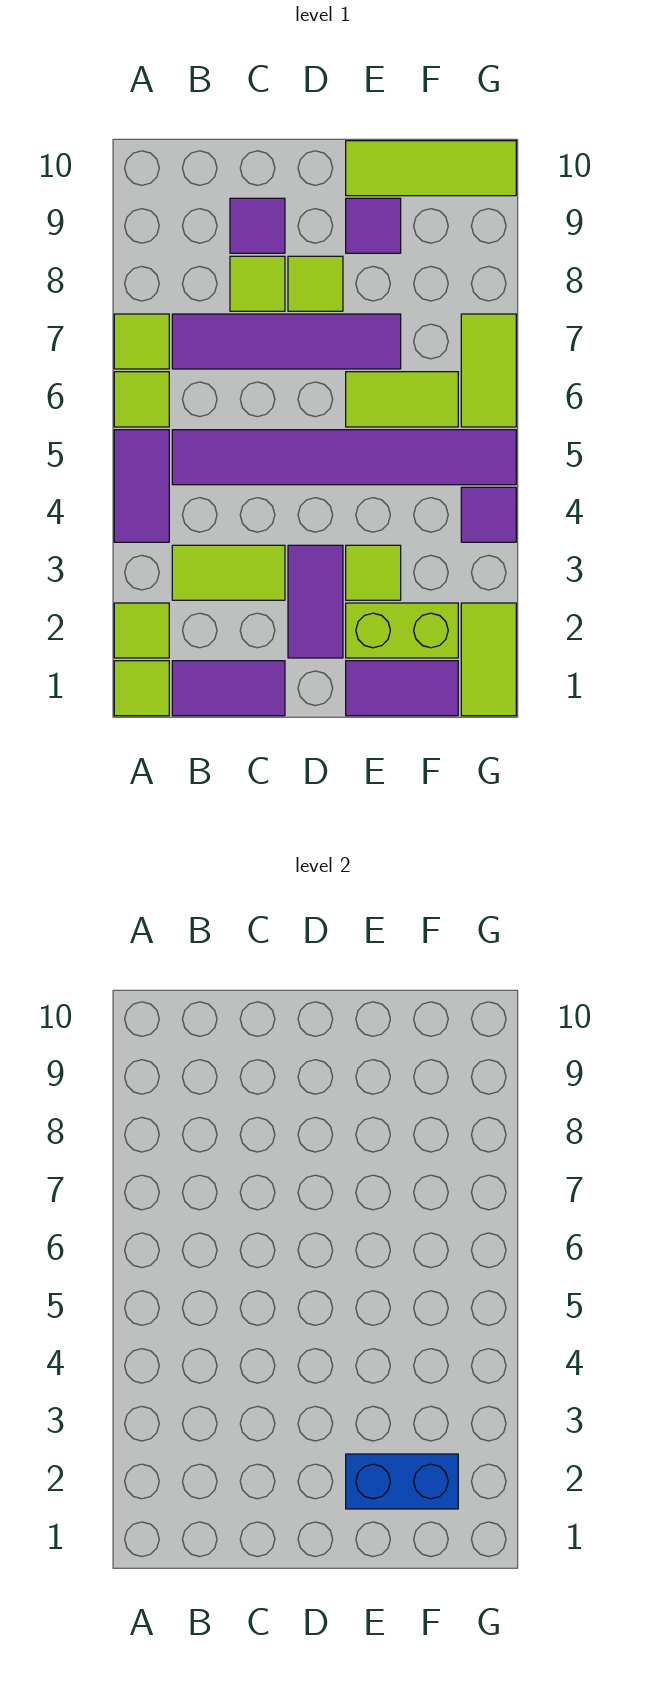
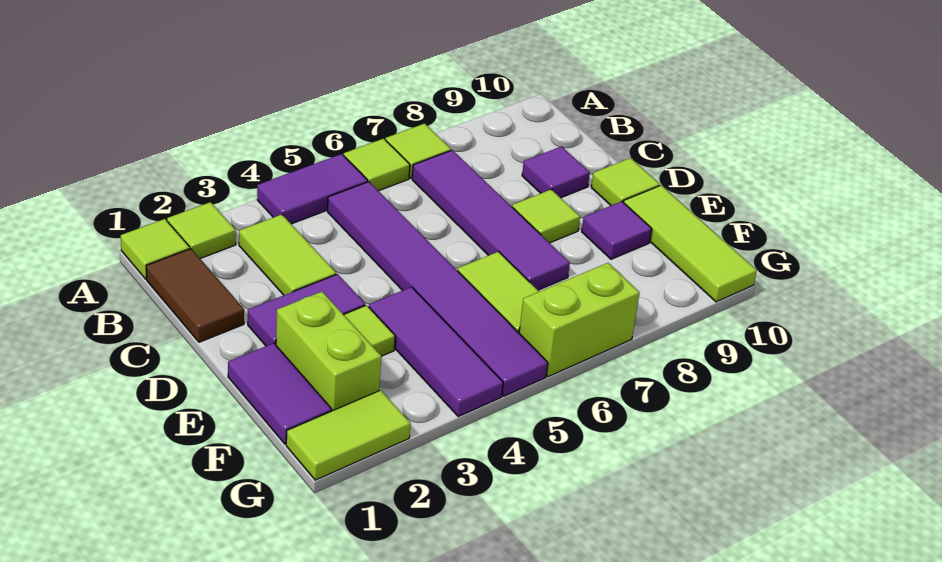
purple tile B1:C1 level 1 -> brown tile B1:C1 level 1
lime tile C8 level 1 -> lime tile D10 level 1
blue brick E2:F2 level 2 -> none
purple tile G4 level 1 -> purple tile E4:G4 level 1
lime tile G6:G7 level 1 -> lime brick G6:G7 level 1

